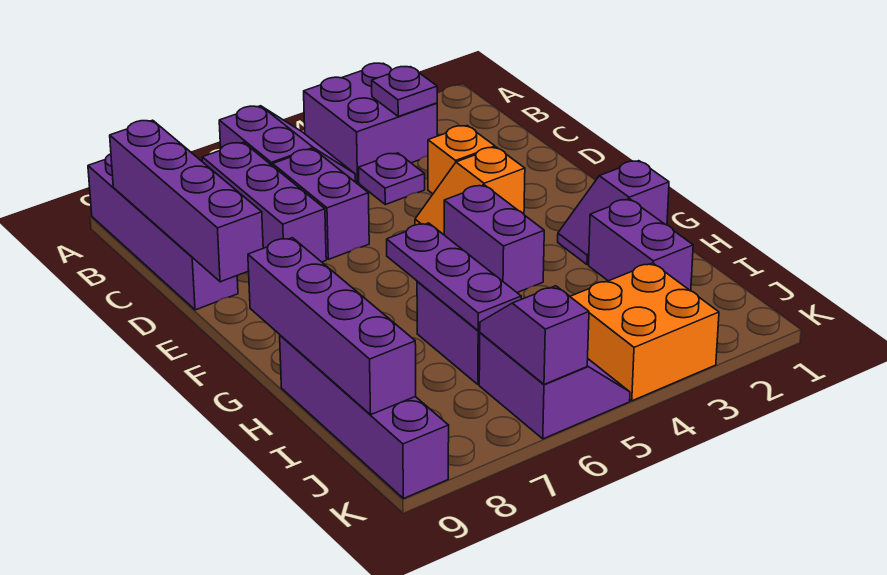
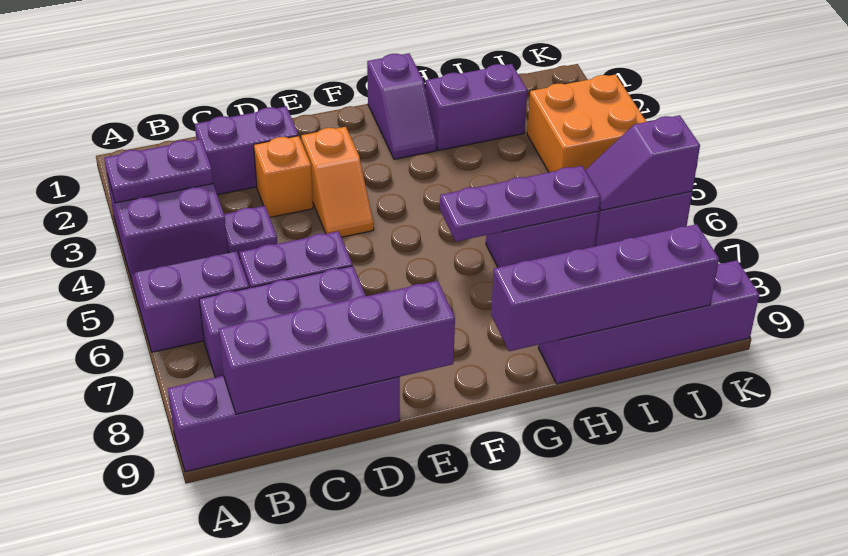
purple plate B3 level 2 -> purple plate A3:B3 level 2
purple brick F4:G4 level 1 -> purple brick C2:D2 level 1

